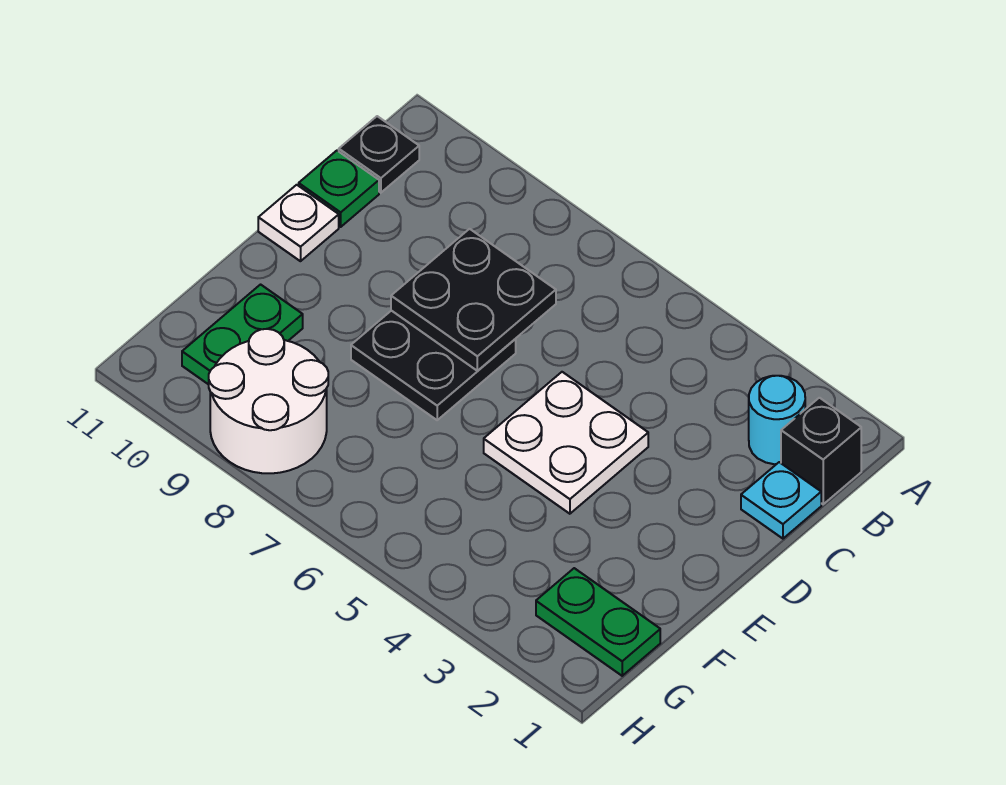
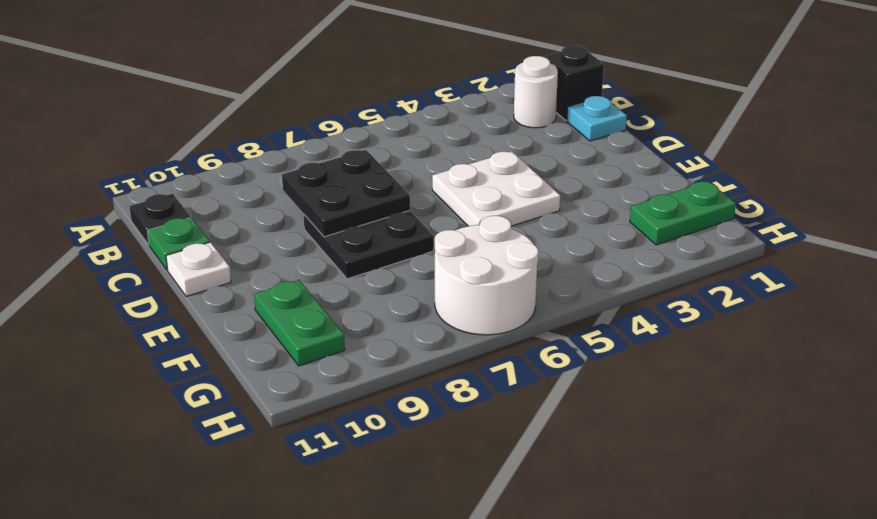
cyan round brick B2 level 1 -> white round brick B2 level 1
white round brick G8:H9 level 1 -> white round brick G6:H7 level 1

